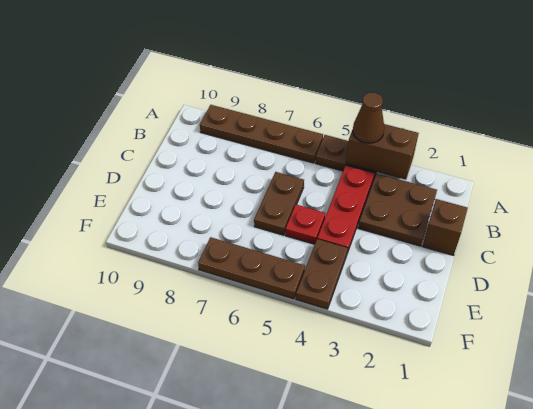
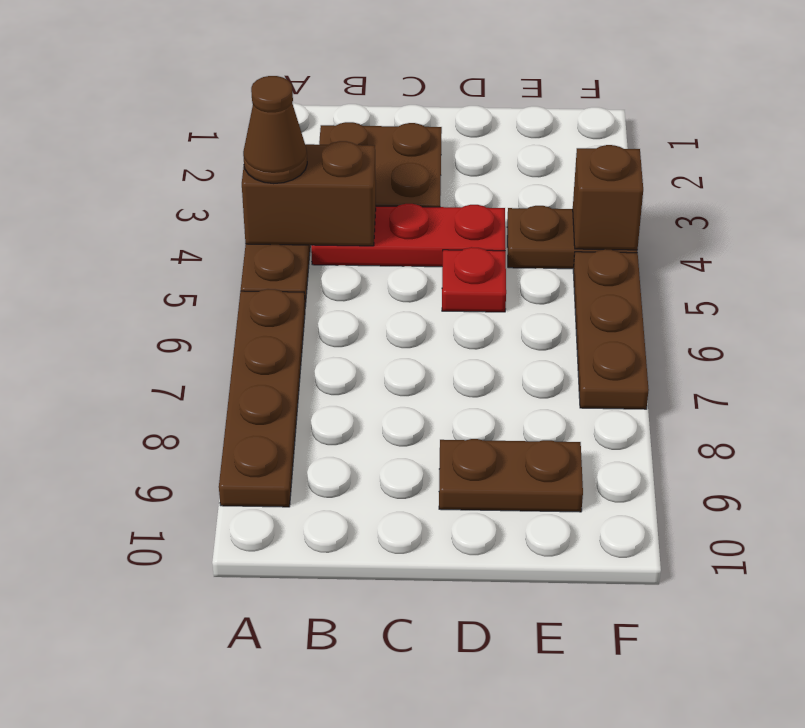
brown brick A3:A4 level 2 -> brown brick A4:B4 level 2
brown brick C1 level 1 -> brown brick F4 level 2
brown plate C6:D6 level 1 -> brown plate D9:E9 level 1

